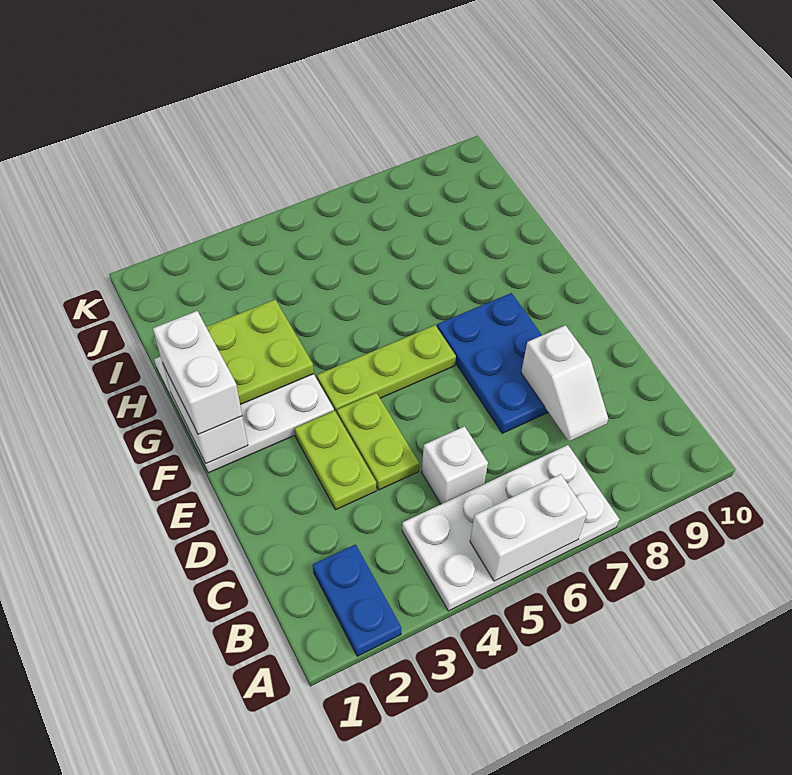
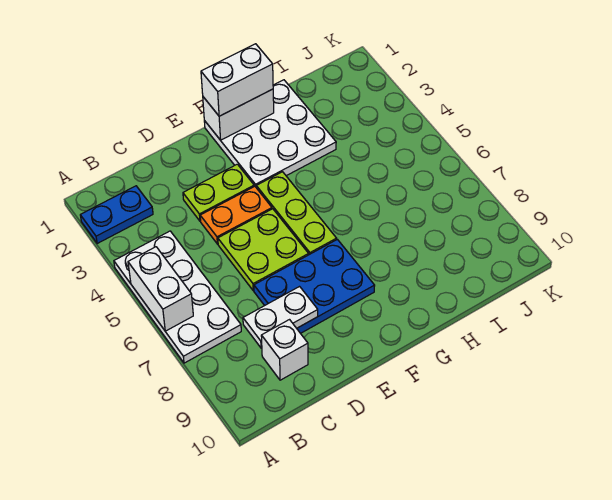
white brick C5 level 1 -> white brick C9 level 1
white slope C8:D8 level 2 top D -> white plate C8:D8 level 2
lime plate D4:E4 level 1 -> orange plate D4:E4 level 1
lime plate G2:H3 level 2 -> lime plate D5:E6 level 1

